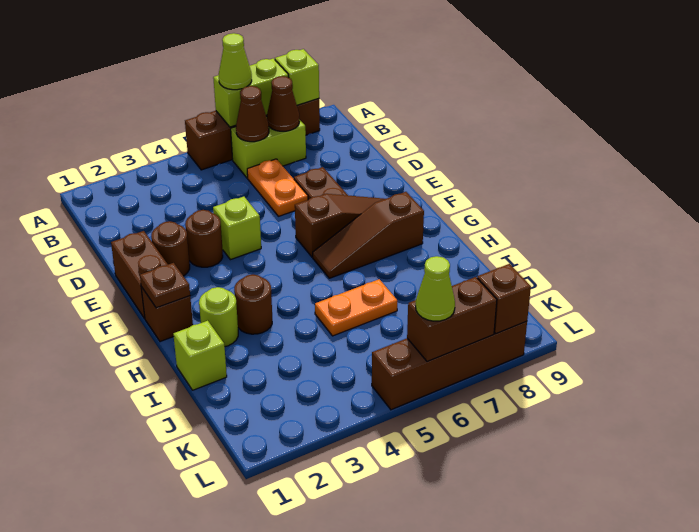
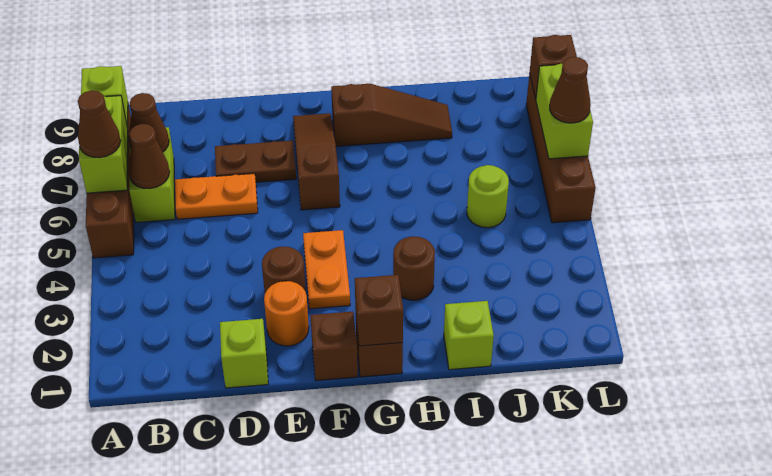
lime cone A6 level 3 -> brown cone A6 level 3
brown brick E1:F1 level 1 -> brown brick F1 level 1
brown round brick E2 level 1 -> orange round brick E2 level 1
lime brick E4 level 1 -> lime brick D1 level 1
brown plate G1 level 2 -> brown brick G1 level 2
brown slope G6:G8 level 1 top 8 -> brown slope G8:I8 level 1 top G
lime round brick H2 level 1 -> lime round brick J5 level 1
orange plate I5:I6 level 1 -> orange plate F3:F4 level 1
brown brick L6:L7 level 2 -> lime brick L6:L7 level 2
lime cone L6 level 3 -> brown cone L6 level 3

